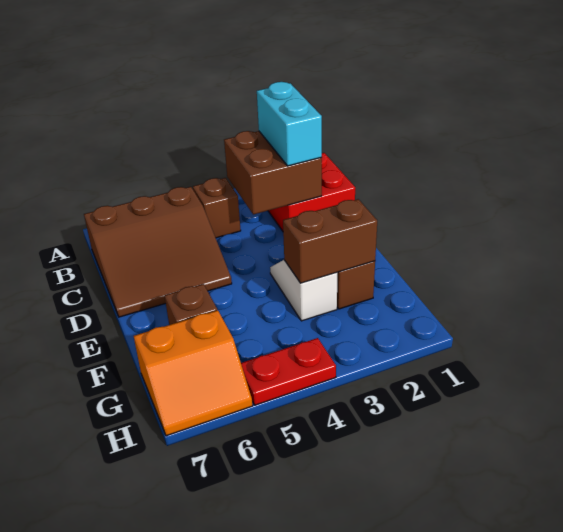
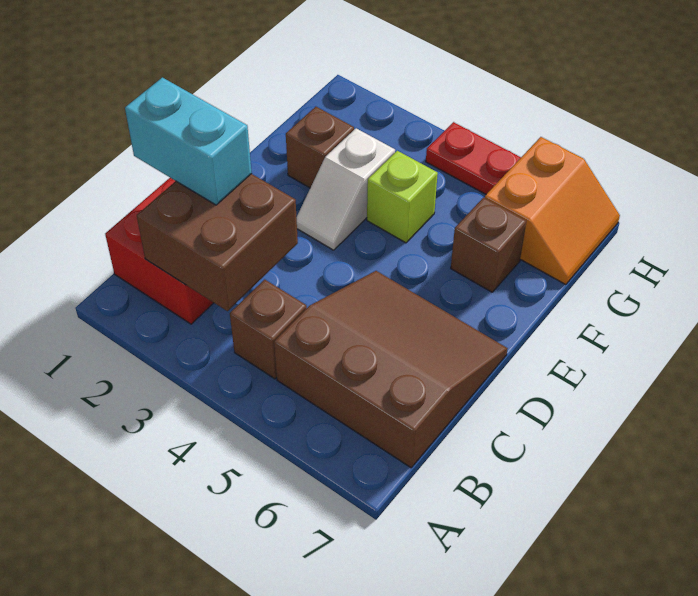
cyan brick B2:C2 level 3 -> cyan brick C1:C2 level 3
brown brick F2:F3 level 2 -> none
none -> lime brick F4 level 1
orange slope G6:H7 level 1 top G -> orange slope G6:H7 level 1 top 6

